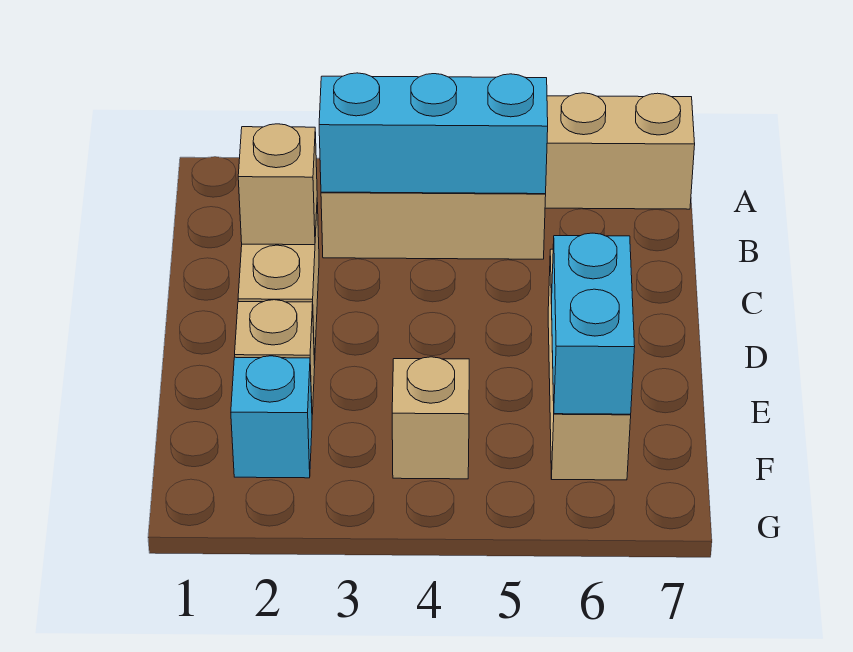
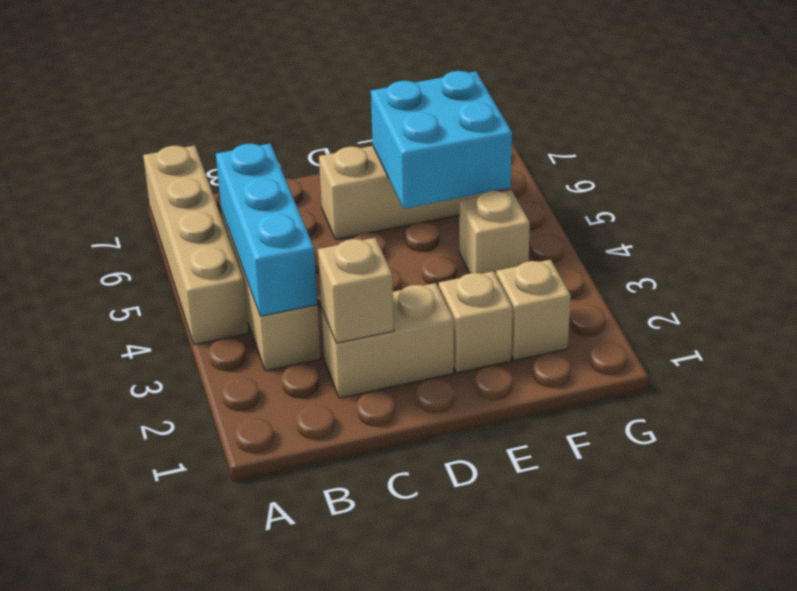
cyan brick E6:F6 level 2 -> cyan brick E5:F6 level 2
cyan brick F2 level 1 -> tan brick F2 level 1

